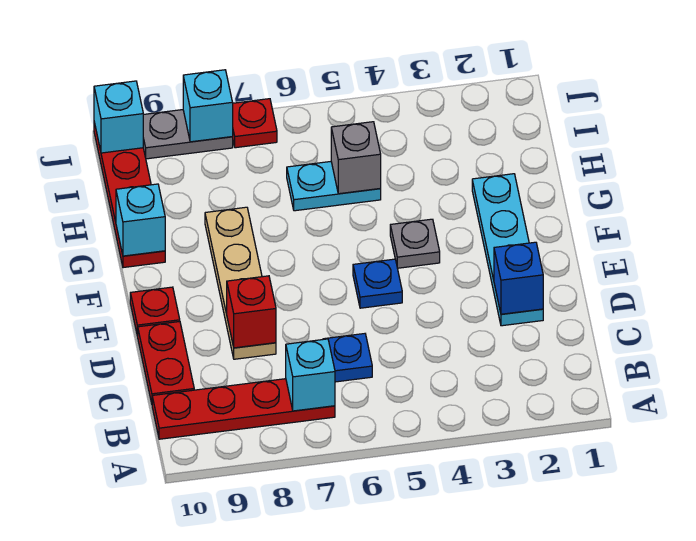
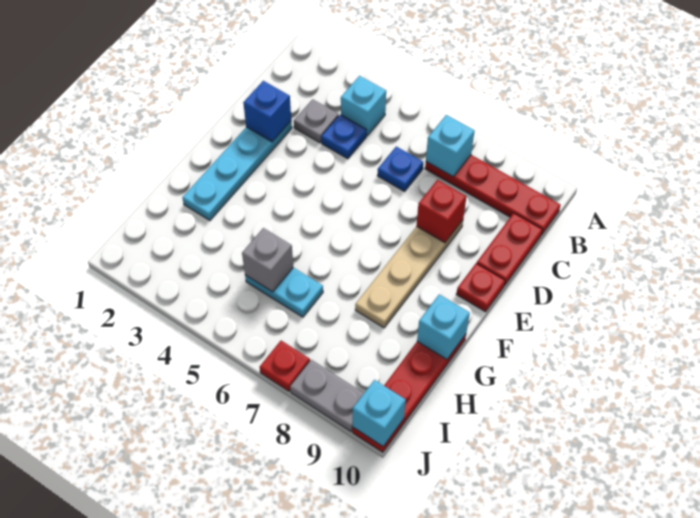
blue plate E5 level 1 -> blue plate C4 level 1
grey plate F4 level 1 -> grey plate C3 level 1
cyan brick J8 level 2 -> cyan brick B4 level 1

